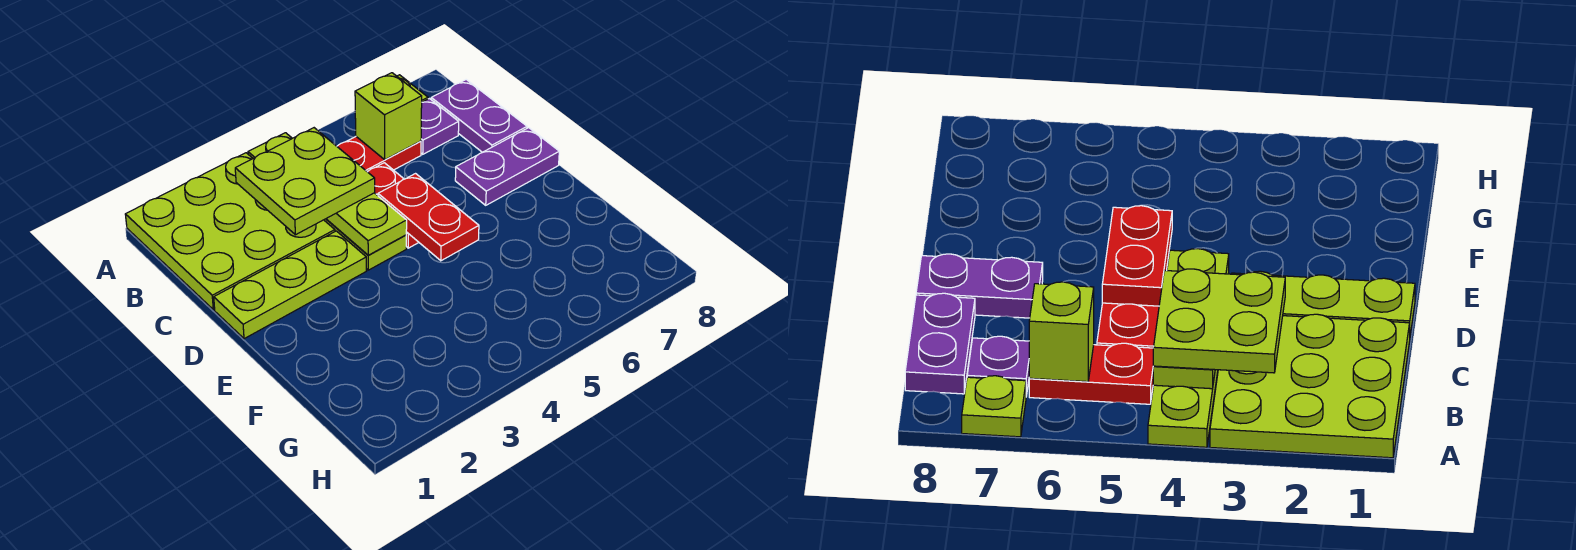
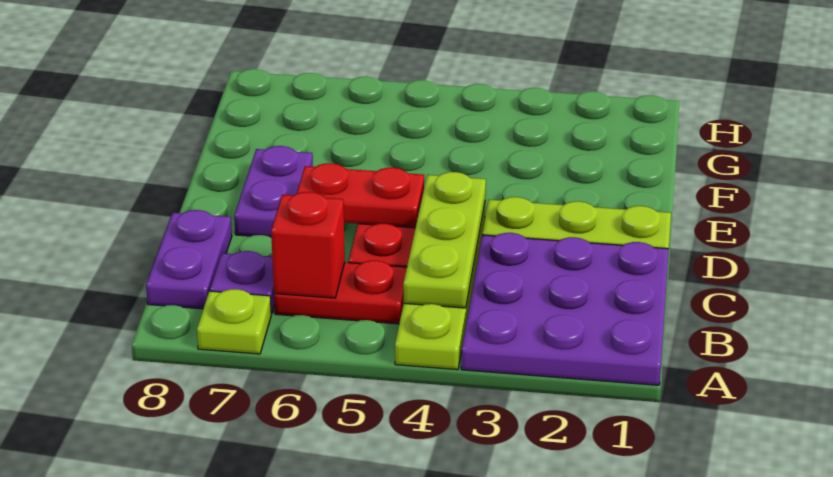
lime plate A1:C3 level 1 -> purple plate A1:C3 level 1
lime plate B3:C4 level 3 -> none
lime brick B6 level 2 -> red brick B6 level 2
red plate D5:E5 level 2 -> red plate D5:D6 level 2
purple plate D7:D8 level 1 -> purple plate D7:E7 level 1

